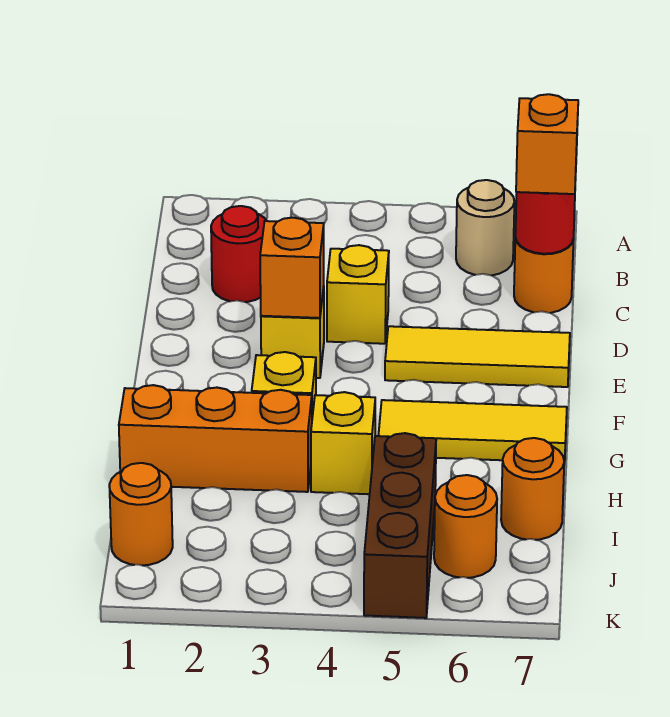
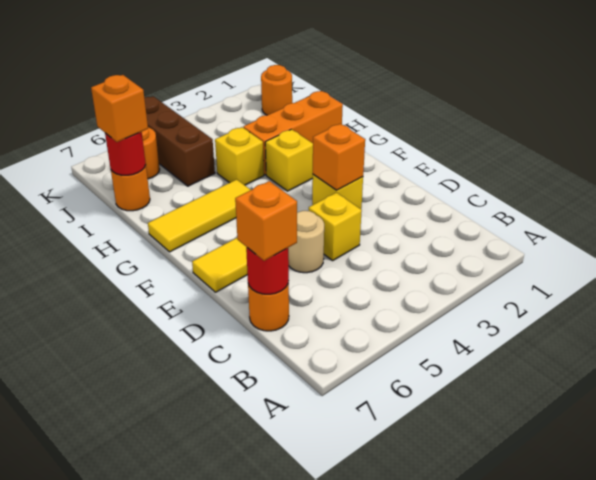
tan round brick B6 level 1 -> tan round brick D5 level 1
red round brick C2 level 1 -> red round brick I7 level 2
none -> orange brick I7 level 3

